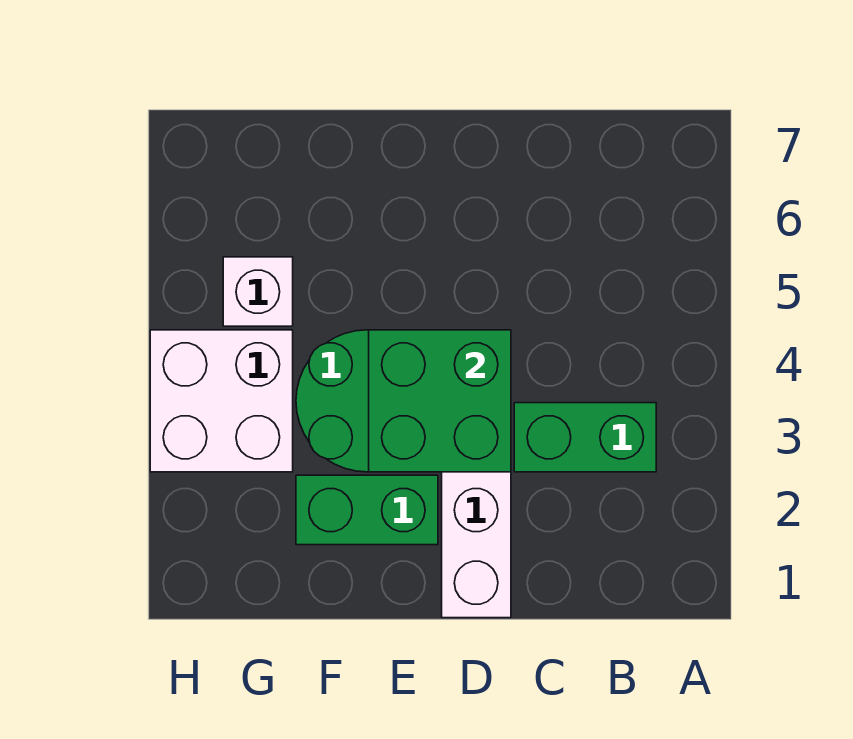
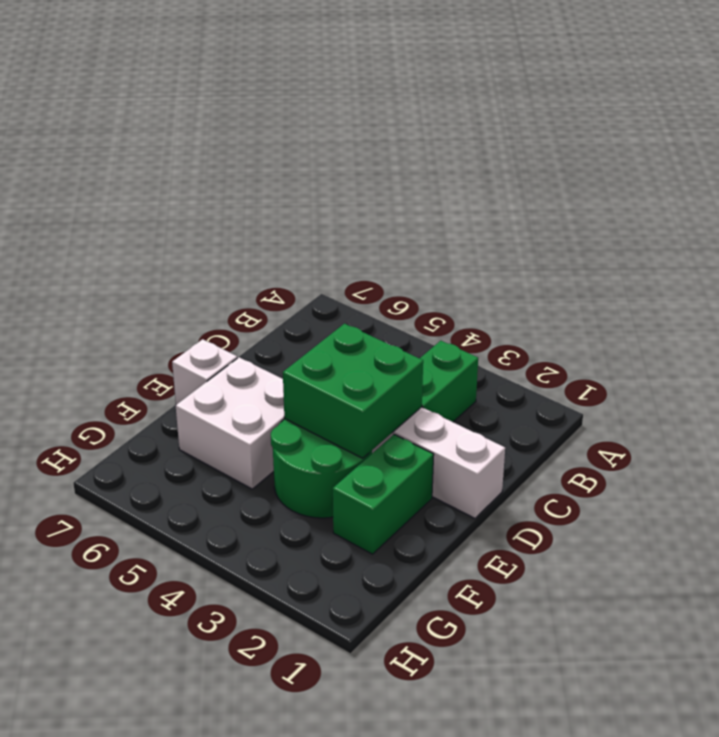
white brick G3:H4 level 1 -> white brick E5:F6 level 1
white brick G5 level 1 -> white brick E7 level 1

